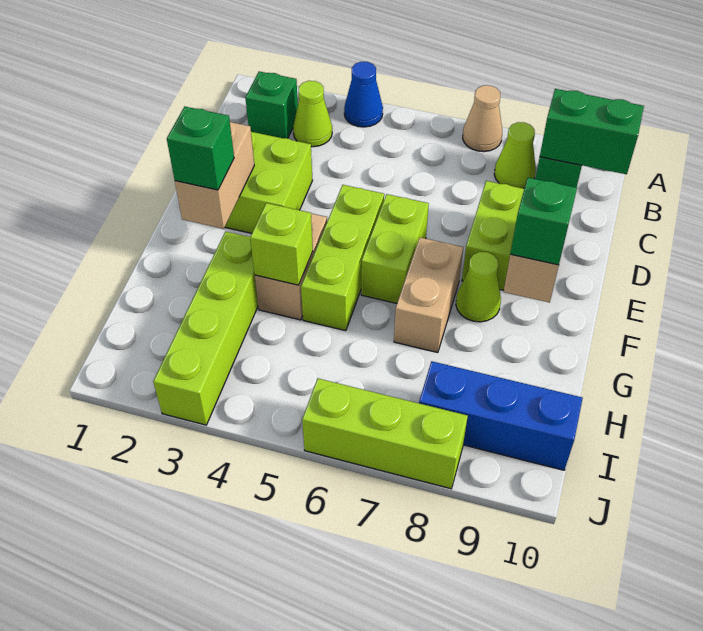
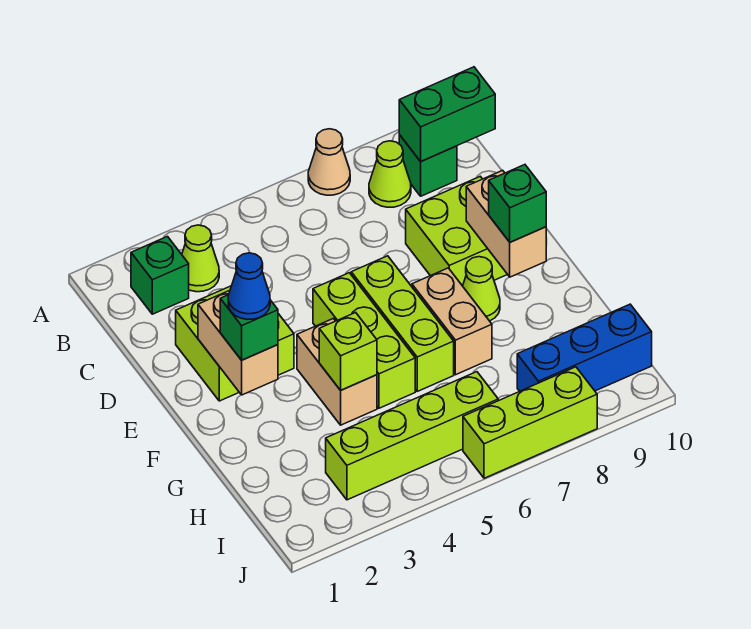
blue cone A4 level 1 -> blue cone F2 level 4
lime brick E6:F6 level 1 -> lime brick E6:G6 level 1
lime brick G3:J3 level 1 -> lime brick I3:I6 level 1

